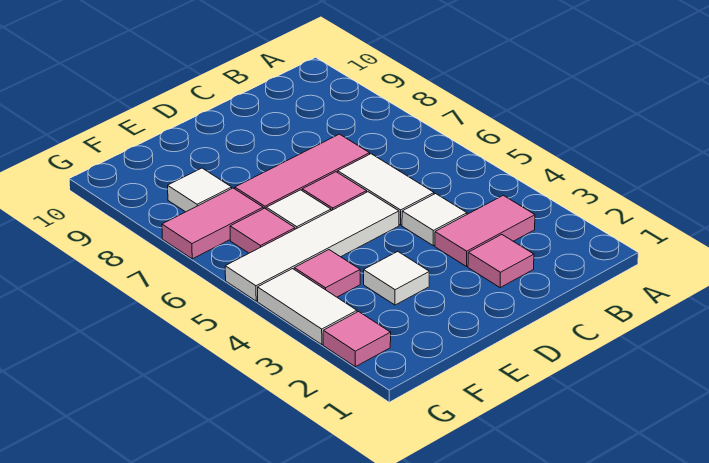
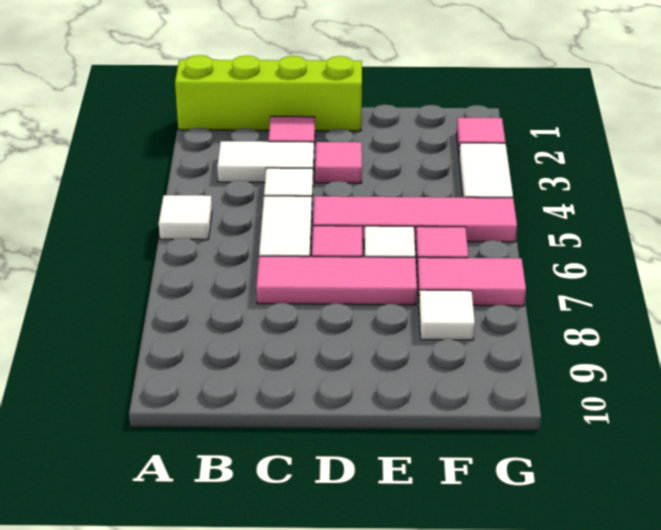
none -> lime brick A1:D1 level 1
pink tile B3:C3 level 1 -> white tile B3:C3 level 1
white tile D5:G5 level 1 -> pink tile D5:G5 level 1
white tile E3 level 1 -> white tile A5 level 1
pink tile F4 level 1 -> pink tile D3 level 1

